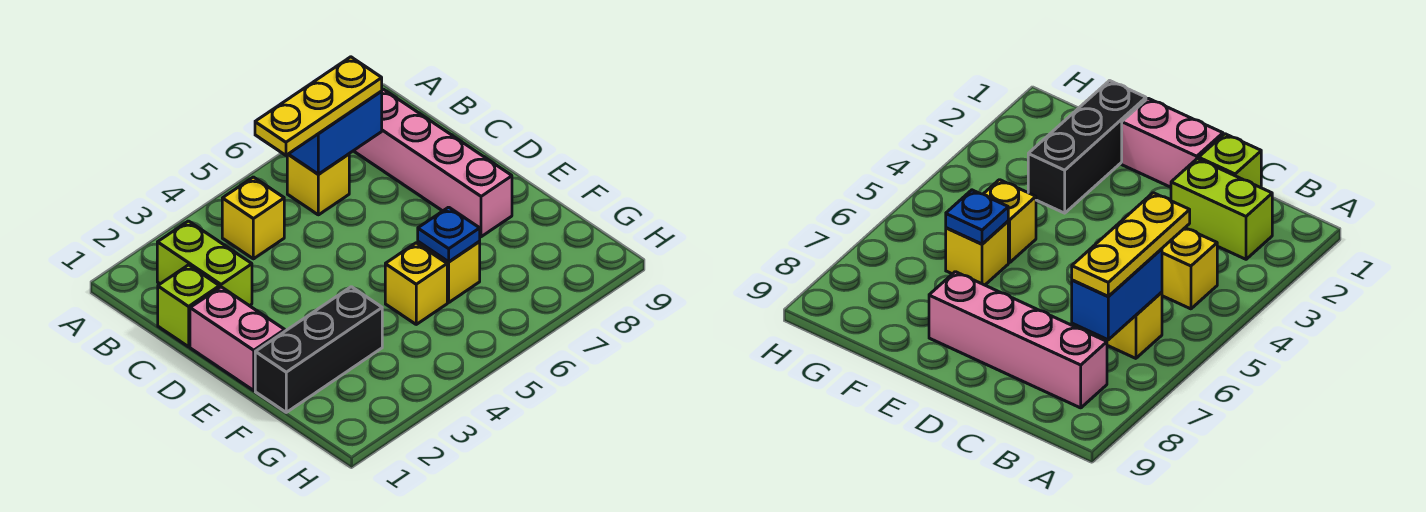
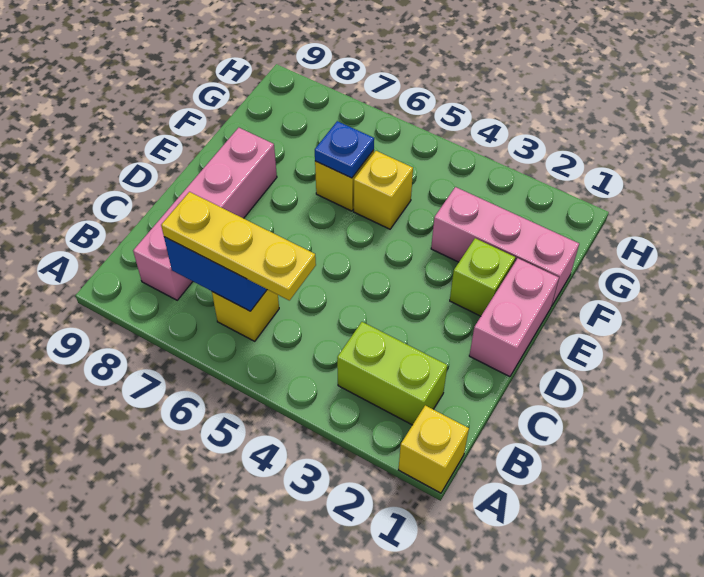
lime brick B2:C2 level 1 -> lime brick B2:B3 level 1
yellow brick B4 level 1 -> yellow brick A1 level 1
lime brick C1 level 1 -> lime brick E2 level 1
black brick F1:F3 level 1 -> pink brick F1:F3 level 1

